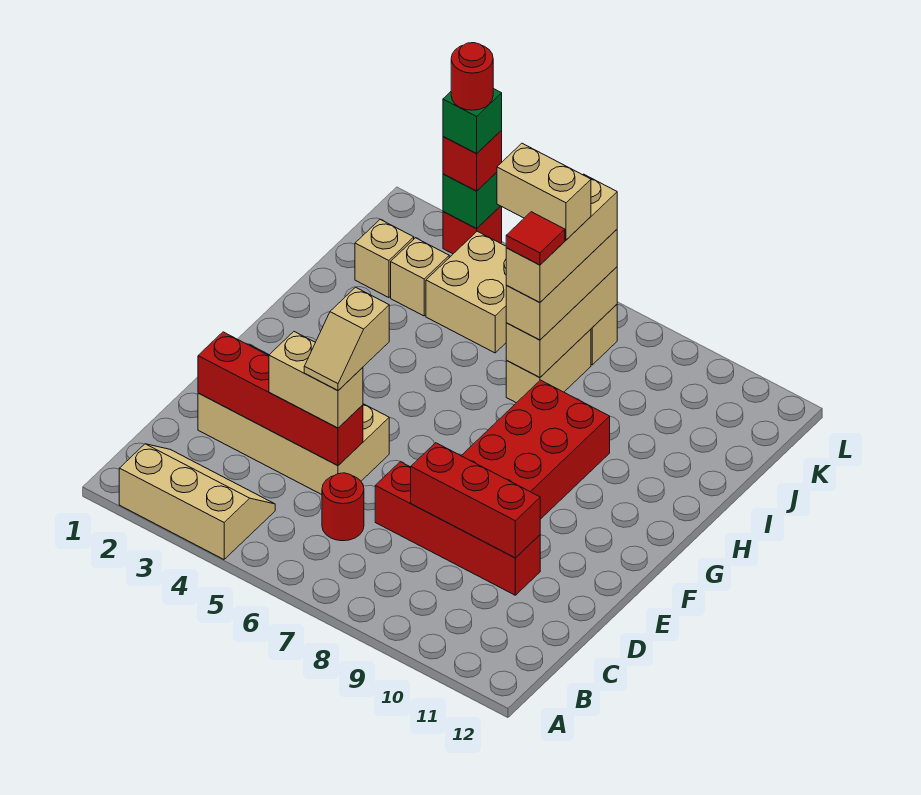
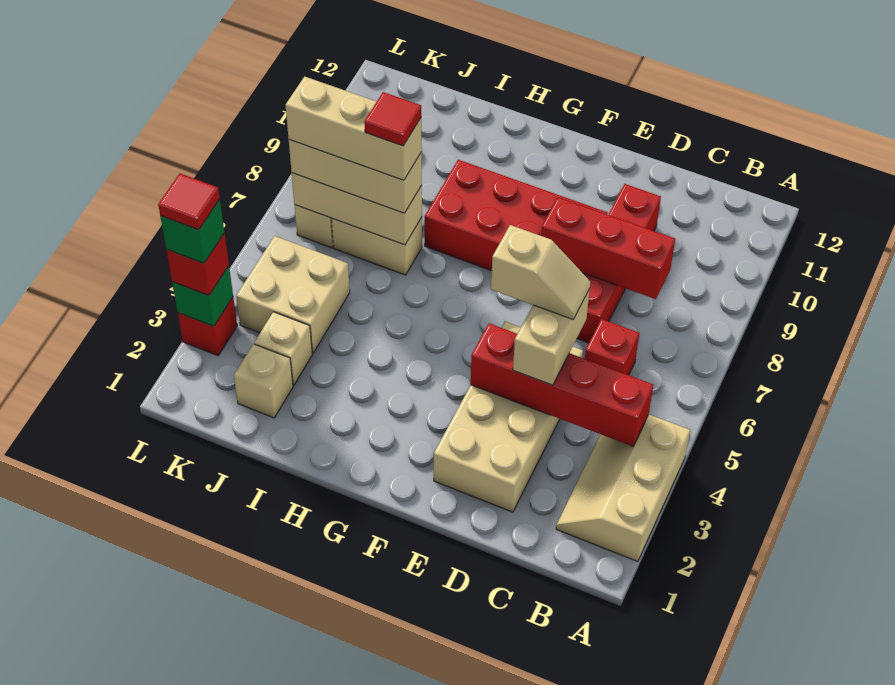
red round brick C6 level 1 -> red brick C6 level 1
red brick D2:D5 level 2 -> red brick B4:E4 level 2
red brick D8:D10 level 2 -> red brick C8:E8 level 2
tan brick J6:J7 level 5 -> none
red round brick L3 level 5 -> red tile L3 level 5

